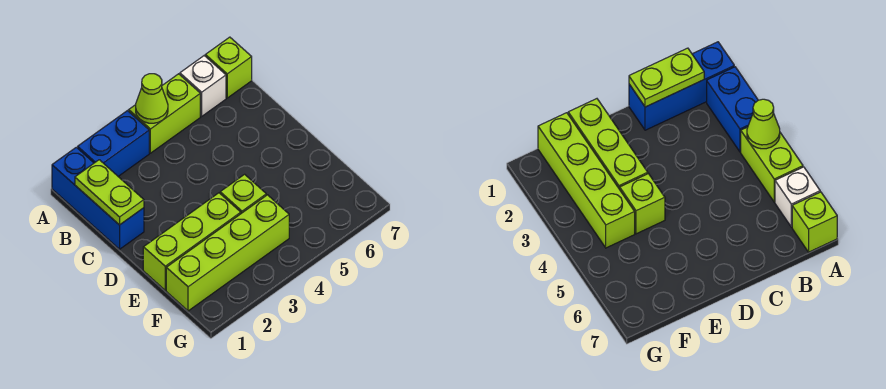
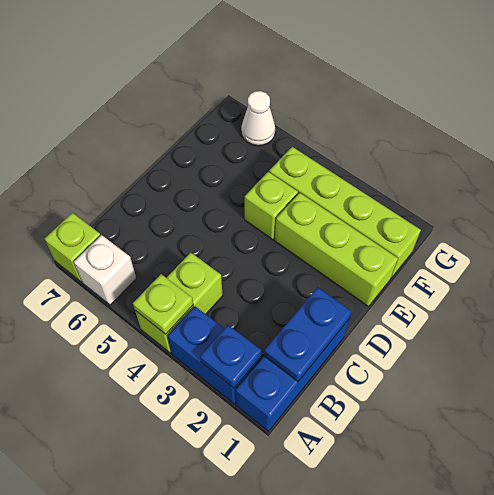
none -> blue plate A2 level 2
lime brick A4:A5 level 1 -> lime brick A4:B4 level 1
lime cone A4 level 2 -> lime plate A4 level 2
lime plate B1:C1 level 2 -> blue plate B1:C1 level 2
none -> white cone G6 level 1

